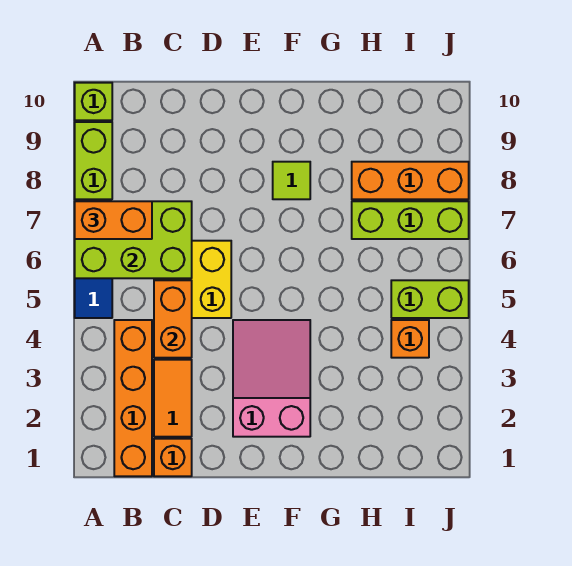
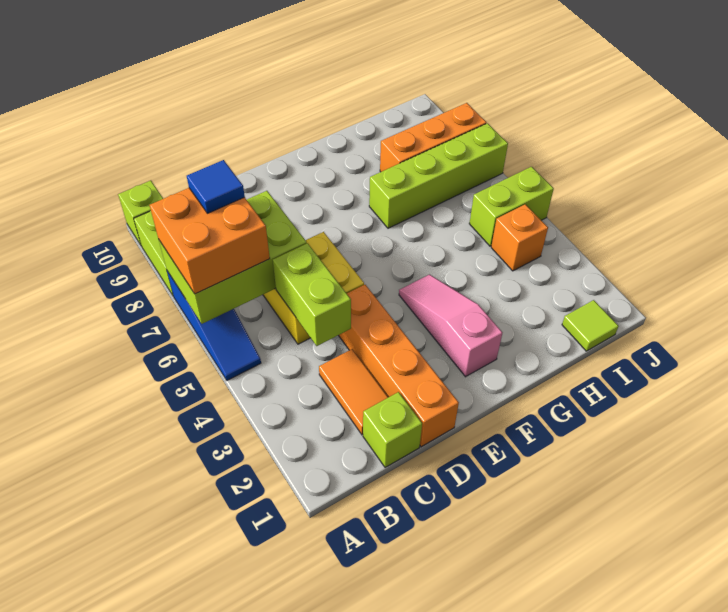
orange brick A7:B7 level 3 -> orange brick A6:B7 level 3
orange brick B1:B4 level 1 -> orange brick D1:D4 level 1
none -> blue tile B7 level 4
orange brick C1 level 1 -> lime brick C1 level 1
orange brick C4:C5 level 2 -> lime brick C4:C5 level 2
pink slope E2:F4 level 1 top 2 -> pink slope F2:F4 level 1 top 2
lime tile F8 level 1 -> lime tile I1 level 1
lime brick H7:J7 level 1 -> lime brick G7:J7 level 1

